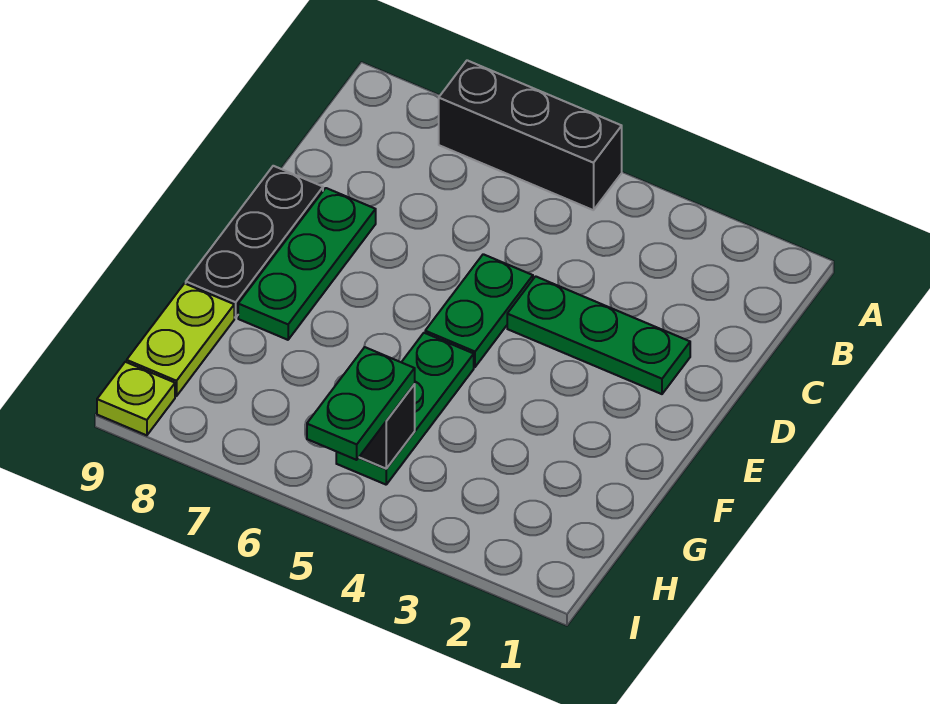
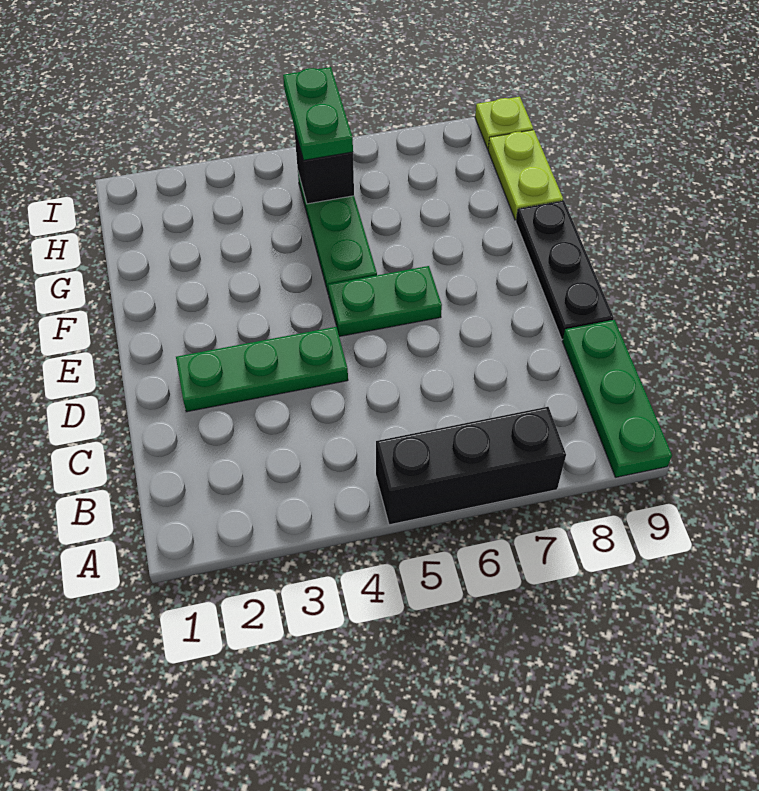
green plate D5:E5 level 1 -> green plate E5:E6 level 1
green plate D8:F8 level 1 -> green plate A9:C9 level 1

